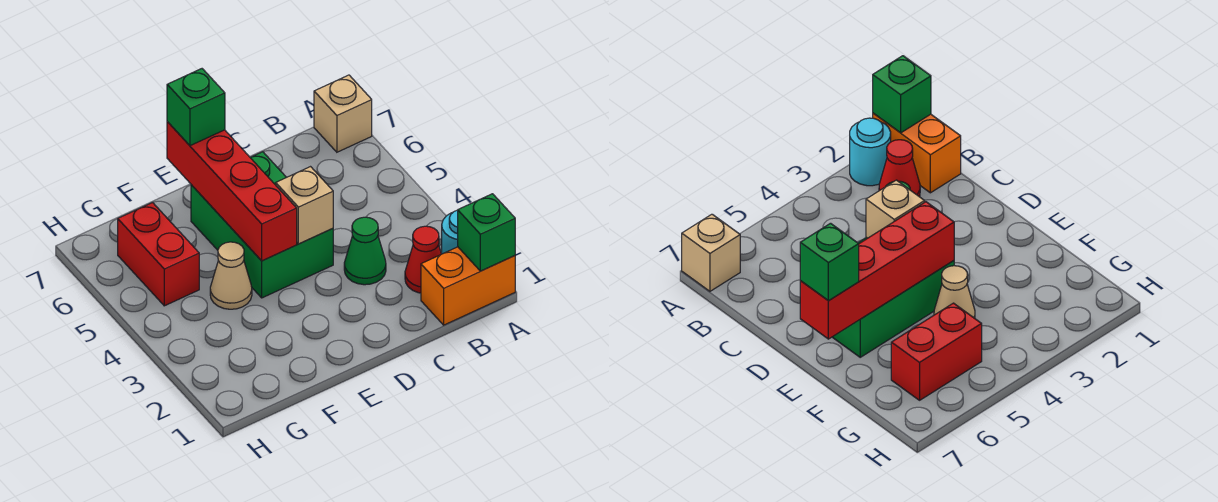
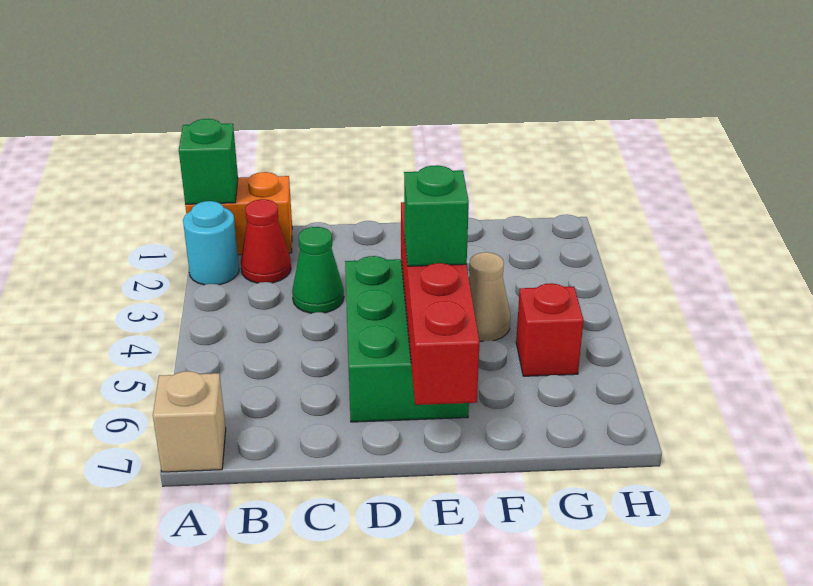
tan brick D4 level 2 -> none
green brick E7 level 3 -> green brick E5 level 3
red brick G5:G6 level 1 -> red brick G5 level 1

